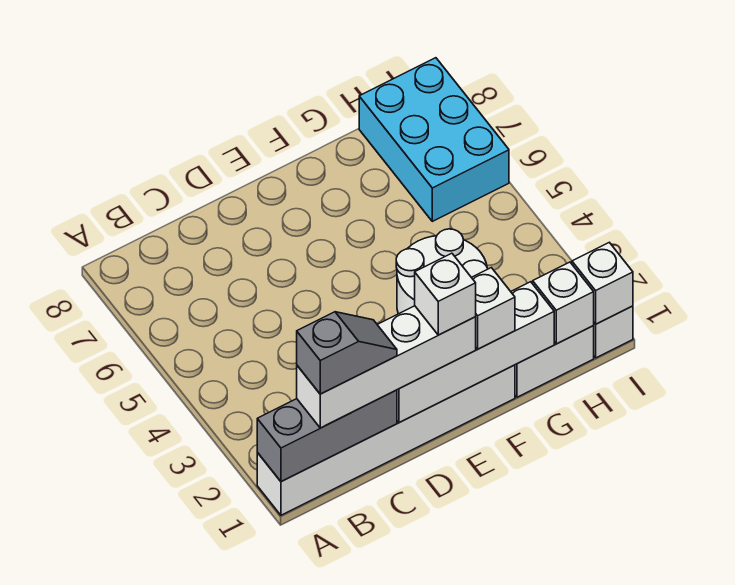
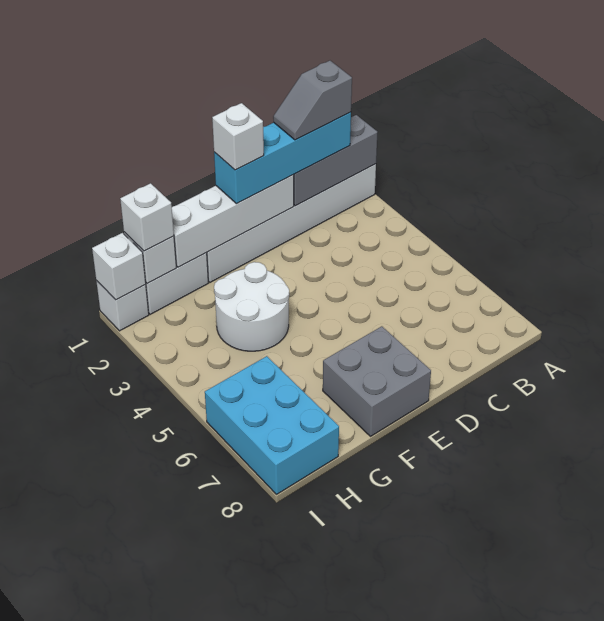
white brick B1:E1 level 3 -> cyan brick B1:E1 level 3
none -> grey brick E7:F8 level 1
white brick F1 level 3 -> white brick H1 level 3

